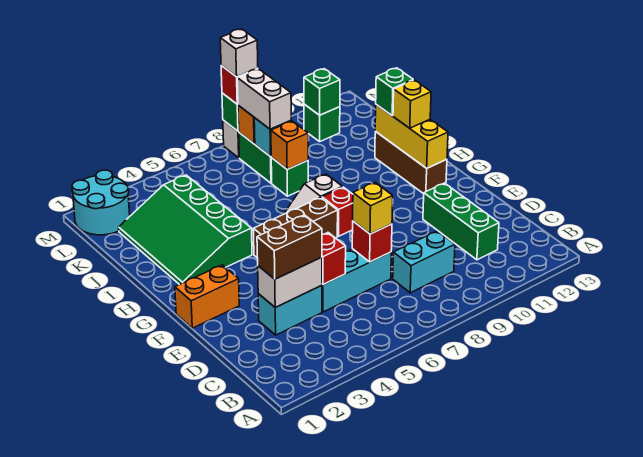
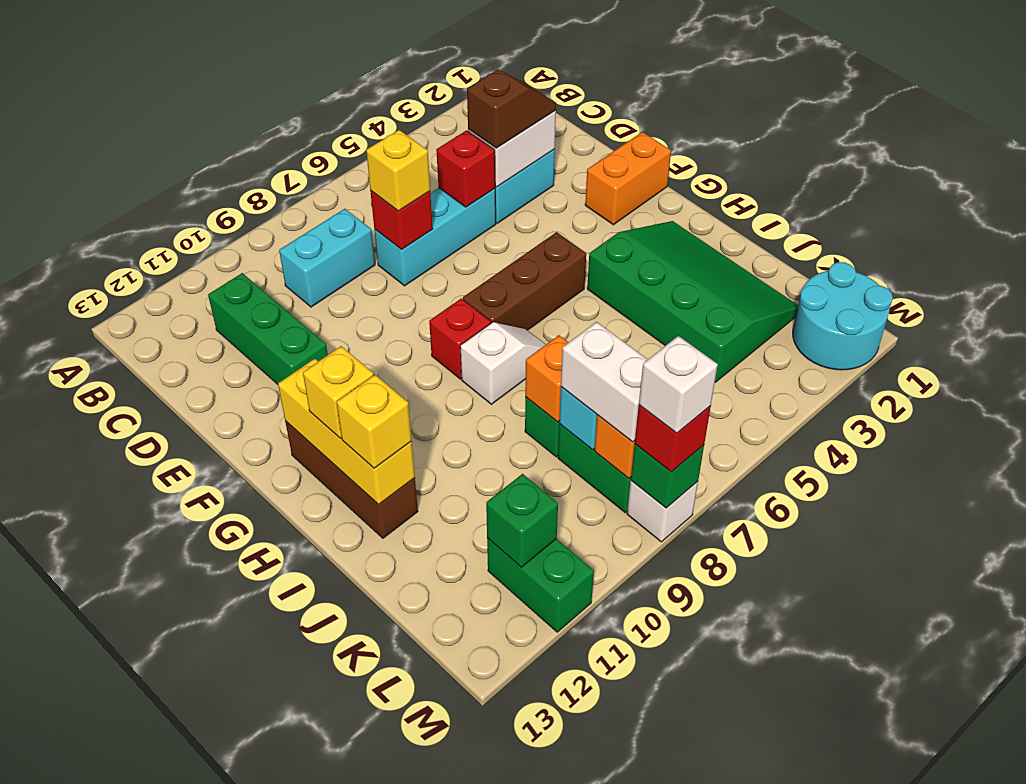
brown brick D3:D4 level 3 -> brown slope D3:D4 level 3 top 4
green brick I12 level 3 -> yellow brick I12 level 3
green brick L11 level 1 -> green brick L11:M11 level 1

